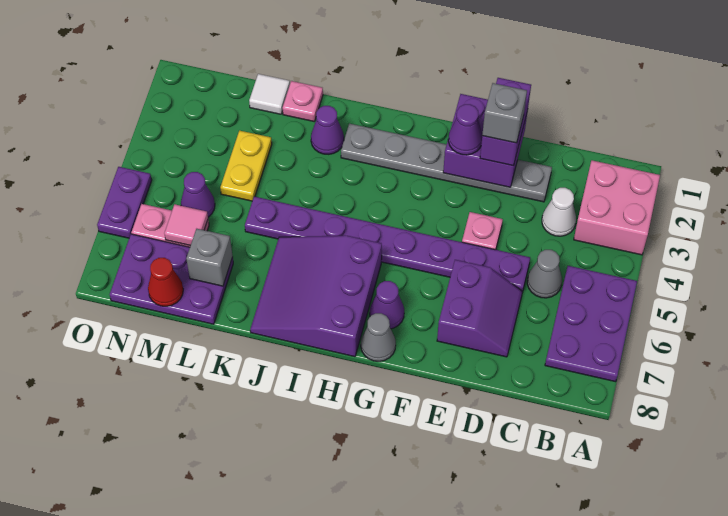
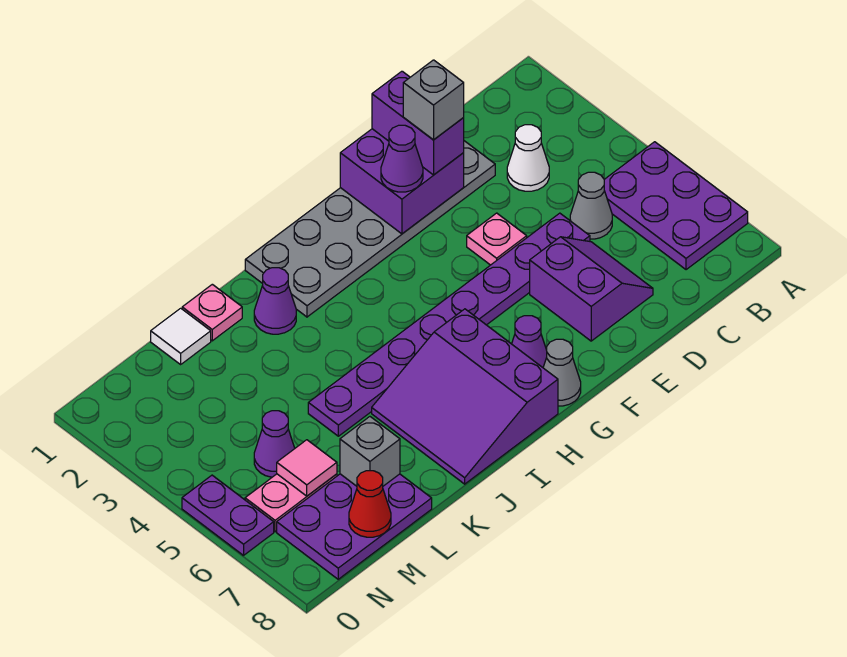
pink brick A2:B3 level 1 -> none
grey plate D2:I2 level 1 -> grey plate D1:I2 level 1
yellow plate L3:L4 level 1 -> none

